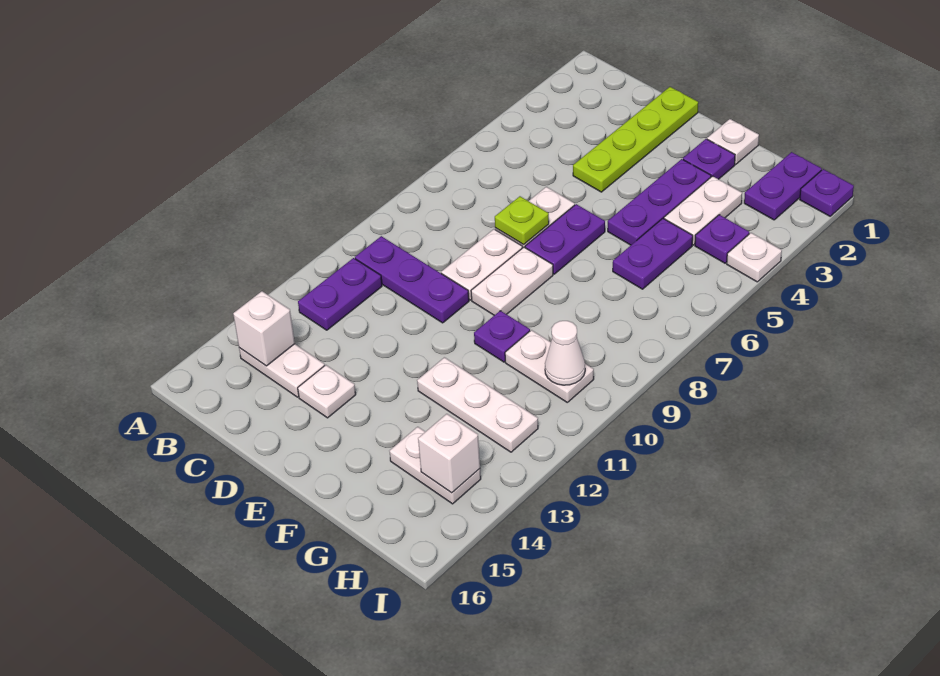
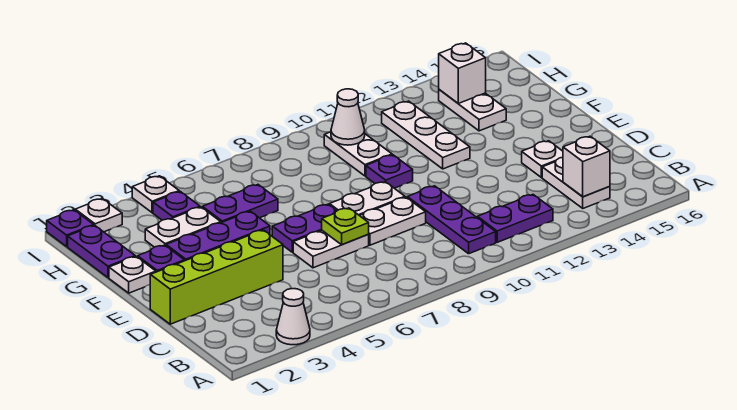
none -> white cone A3 level 1
lime plate D1:D4 level 1 -> lime brick D1:D4 level 1
purple plate H1:H2 level 1 -> purple plate G1:H1 level 1
none -> white plate I2 level 1

